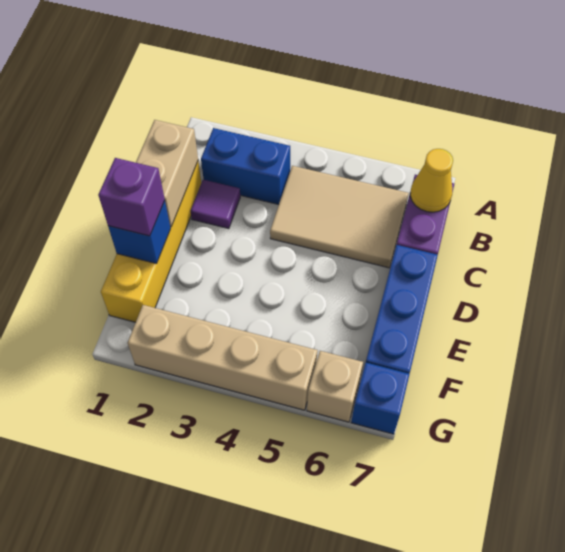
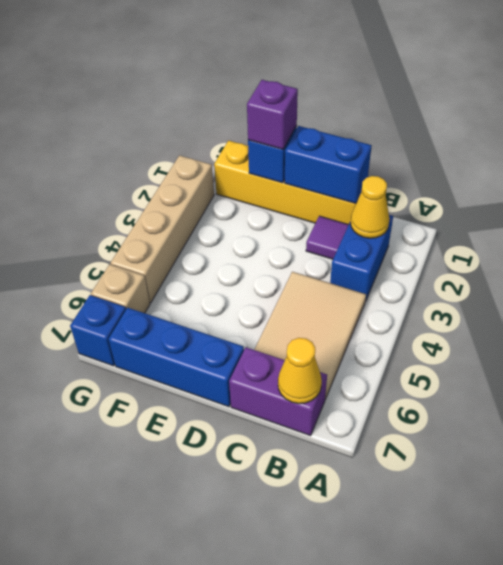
none -> yellow cone B2 level 2
tan brick C1:D1 level 2 -> blue brick C1:D1 level 2

